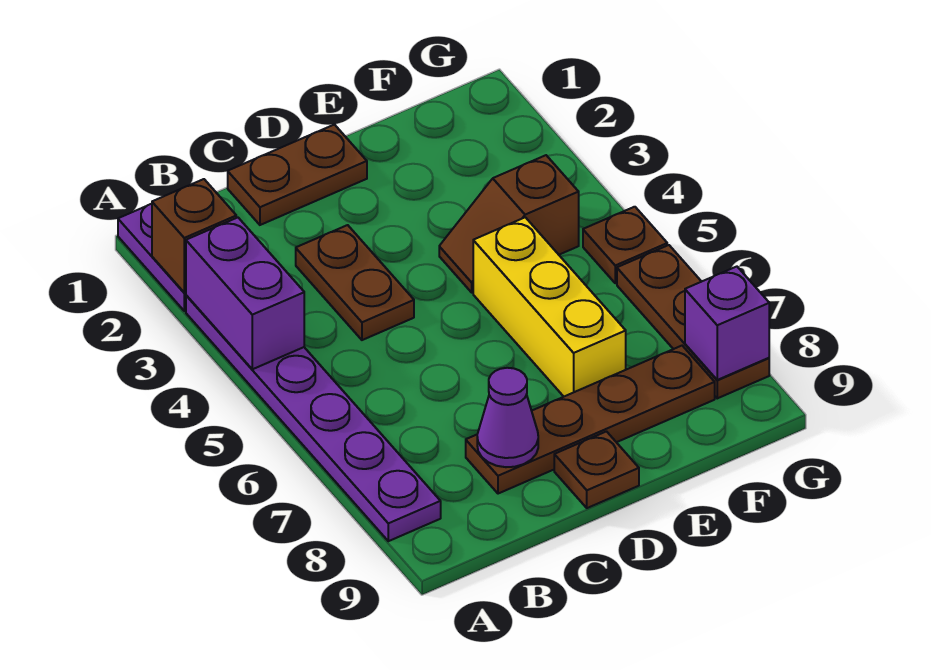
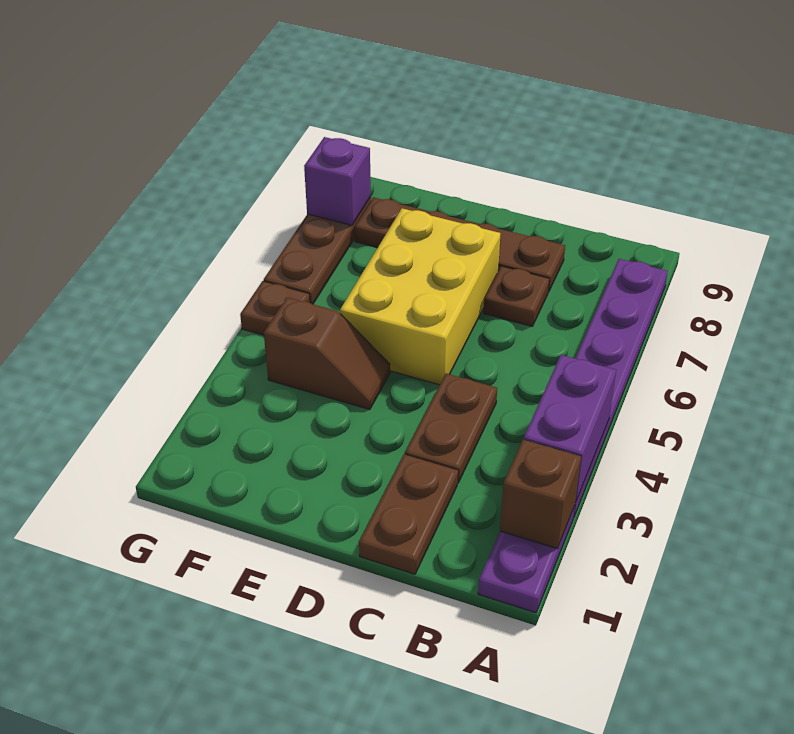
brown plate C1:D1 level 1 -> brown plate C1:C2 level 1
purple cone C8 level 2 -> none
brown plate D9 level 1 -> brown plate C7 level 1
yellow brick E5:E7 level 1 -> yellow brick D5:E7 level 1

